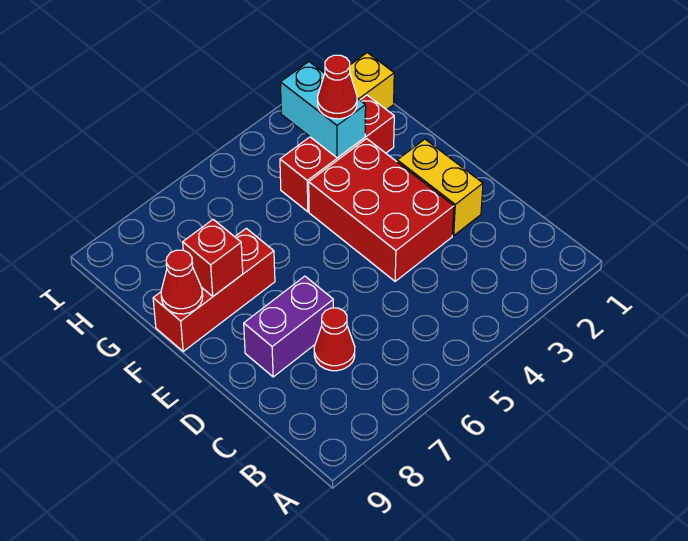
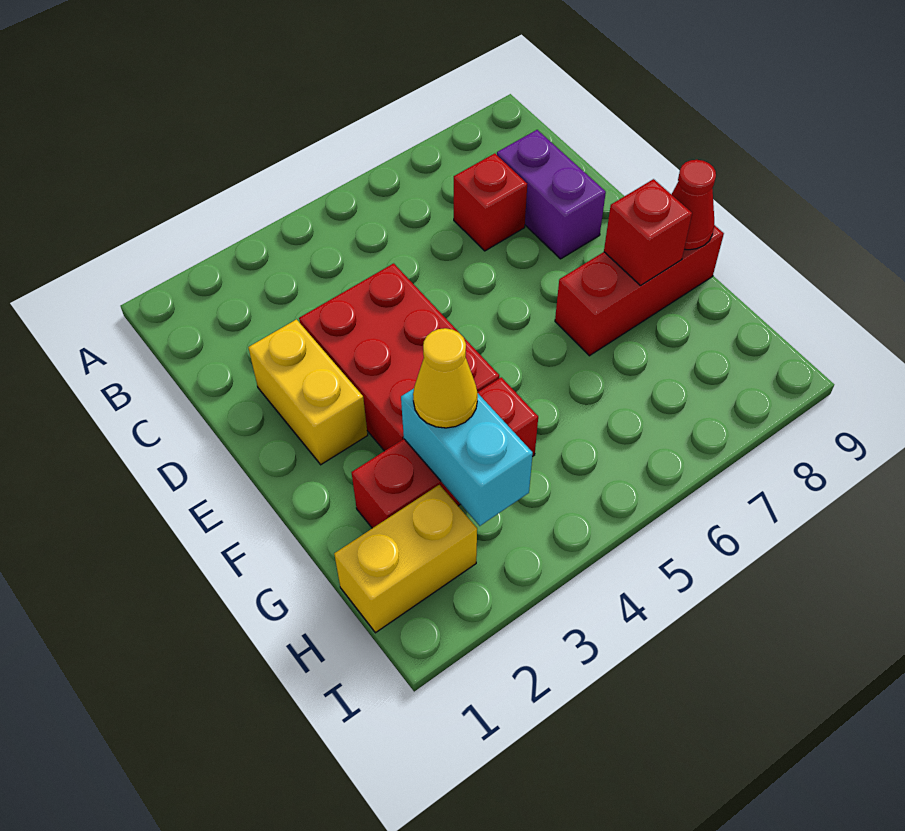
red cone C7 level 1 -> red brick C7 level 1
purple brick D7:D8 level 1 -> purple brick C8:D8 level 1
red cone G3 level 3 -> yellow cone G3 level 3

